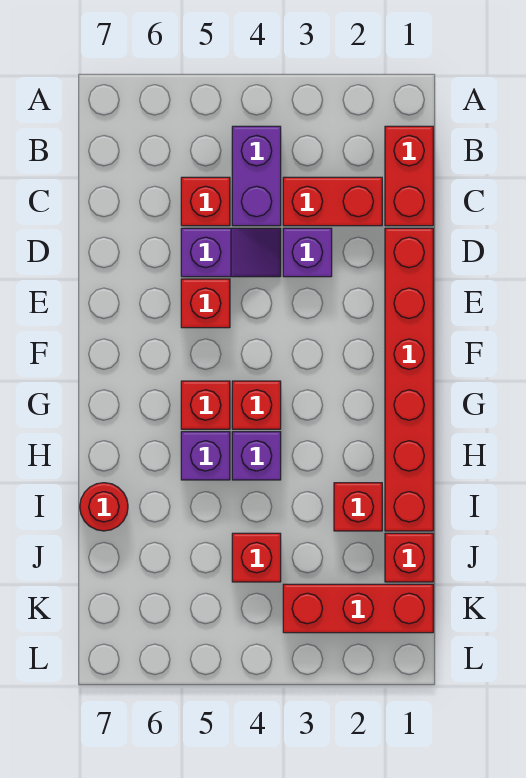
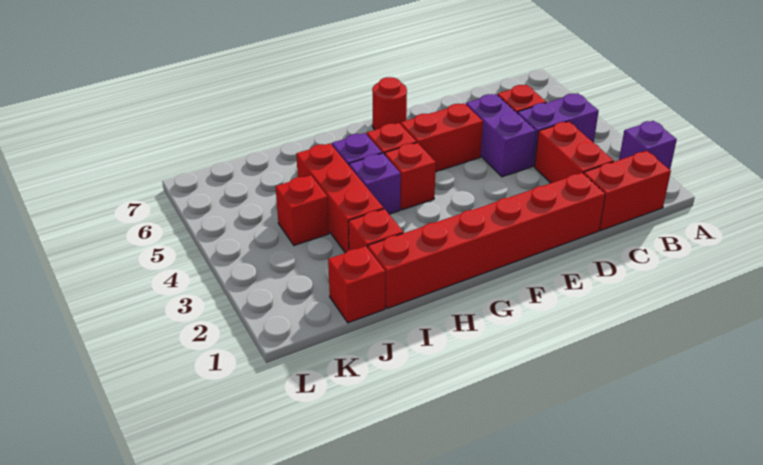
purple brick D3 level 1 -> purple brick A2 level 1
purple slope D4:D5 level 1 top 5 -> purple brick D4:D5 level 1
red brick E5 level 1 -> red brick E5:F5 level 1
red round brick I7 level 1 -> red round brick F7 level 1
red brick K1:K3 level 1 -> red brick I3:I5 level 1

